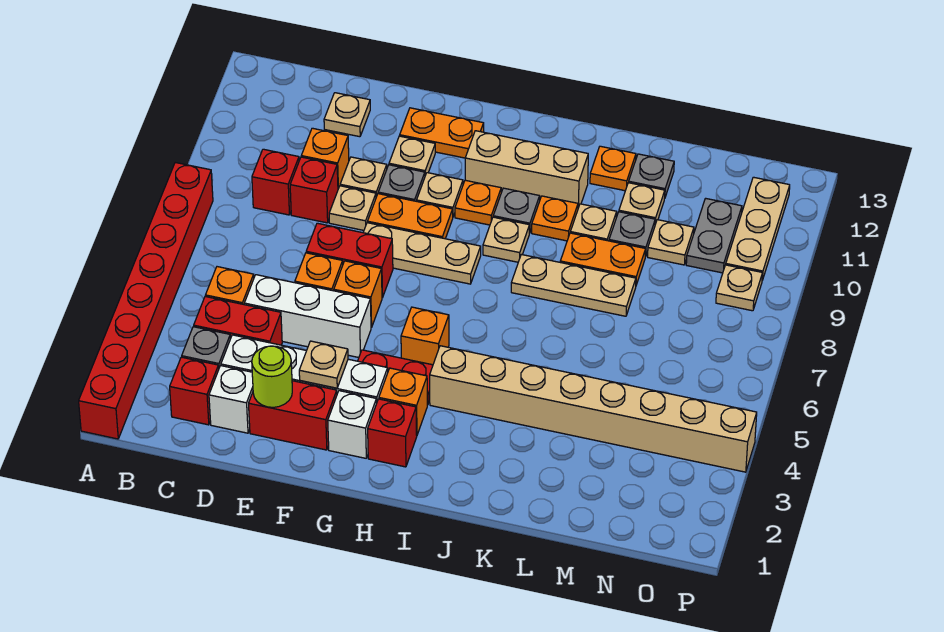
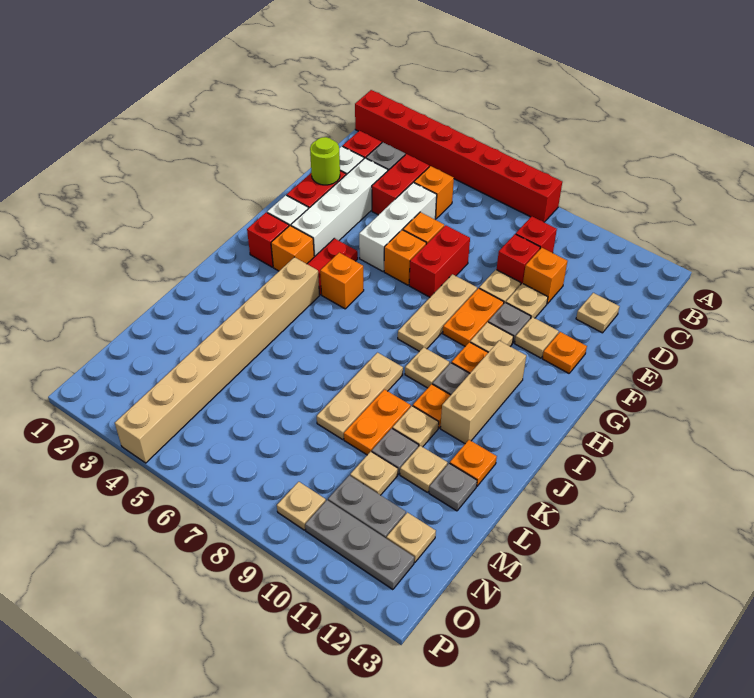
tan plate F3 level 2 -> tan plate N12 level 1
orange plate F12:G12 level 1 -> orange plate F12 level 1
tan plate O10:O12 level 1 -> grey plate O10:O12 level 1

